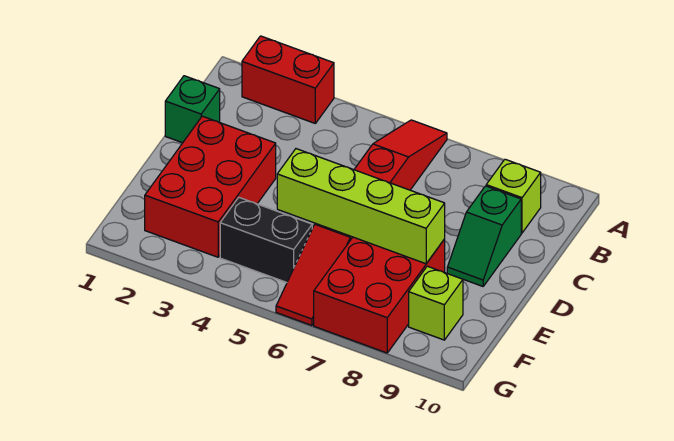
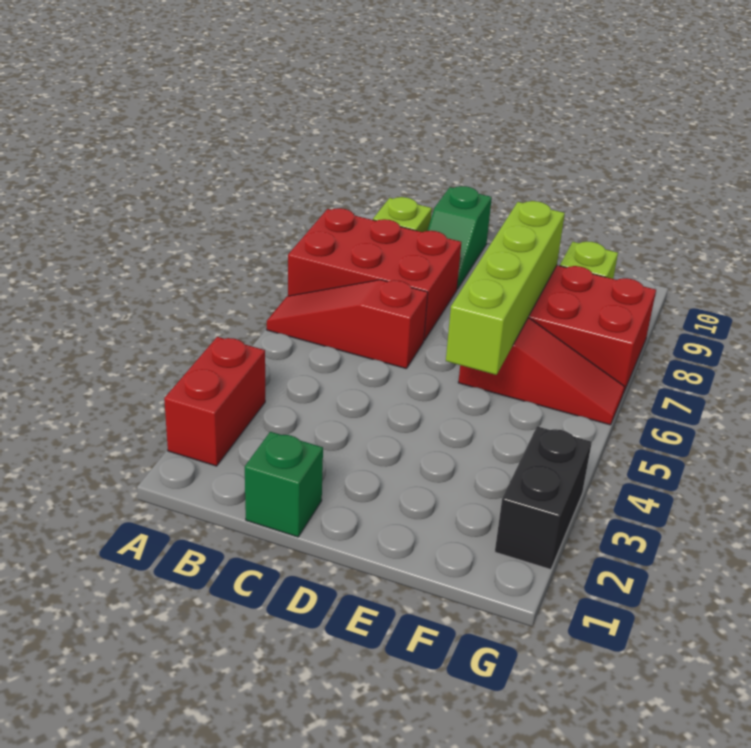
green slope C9:D9 level 1 top C -> green slope C9:C10 level 1 top 10
red brick D2:F3 level 1 -> red brick A7:C8 level 1
black brick F4:F5 level 1 -> black brick G2:G3 level 1

